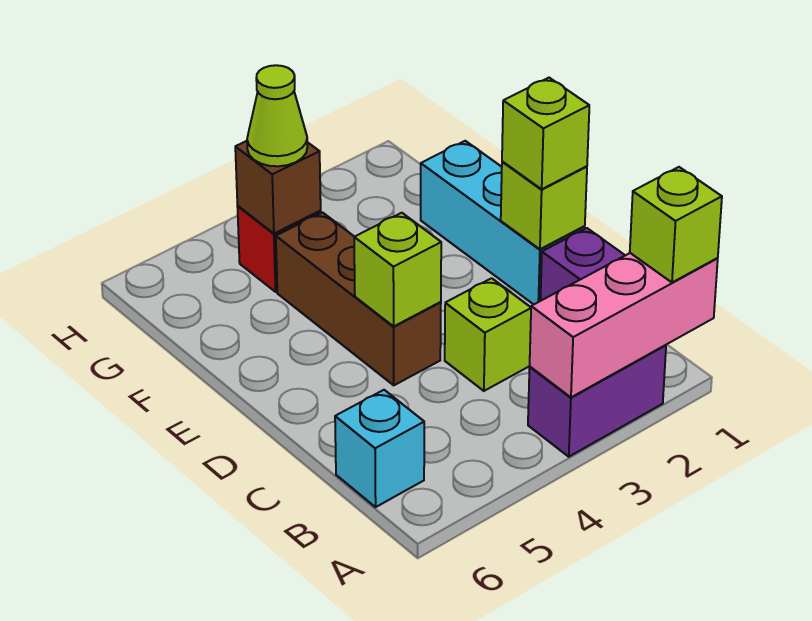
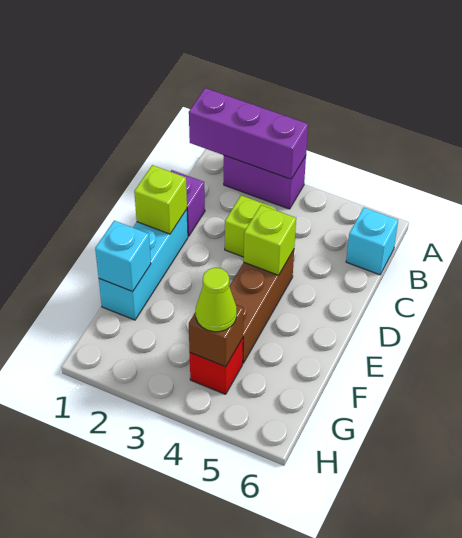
pink brick A1:A3 level 2 -> purple brick A1:A3 level 2
lime brick A1 level 3 -> none
lime brick D1 level 3 -> none
none -> cyan brick F1 level 2

